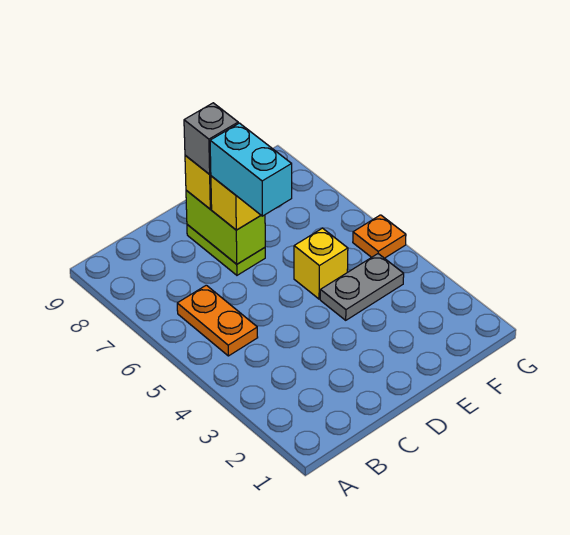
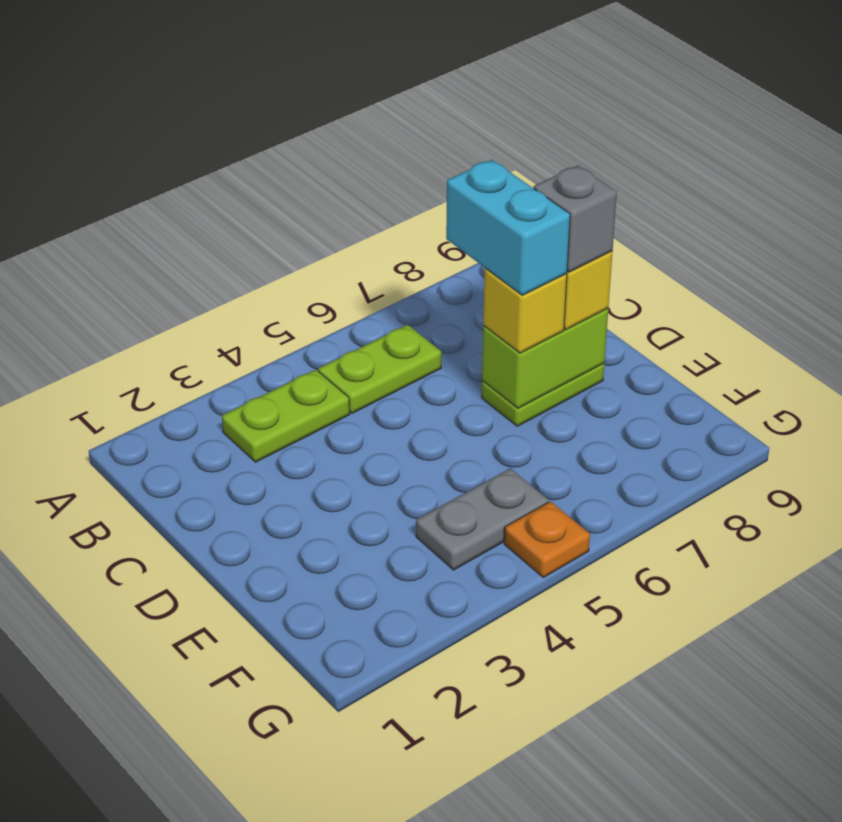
none -> lime plate B3:B4 level 1
orange plate B5:B6 level 1 -> lime plate B5:B6 level 1
cyan brick D6:D7 level 4 -> cyan brick C7:D7 level 4
grey plate E4:F4 level 1 -> grey plate F4:F5 level 1
yellow brick E5 level 1 -> none

